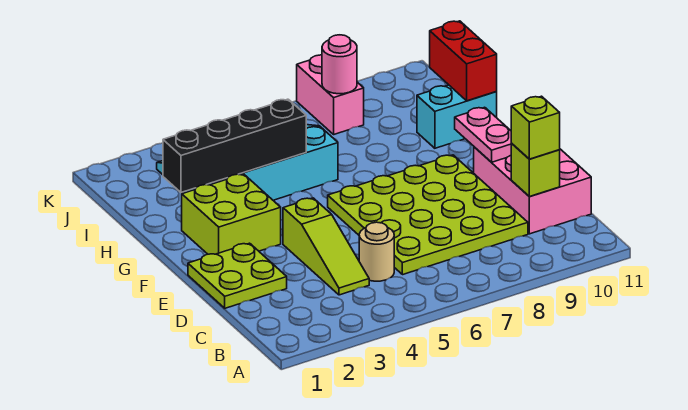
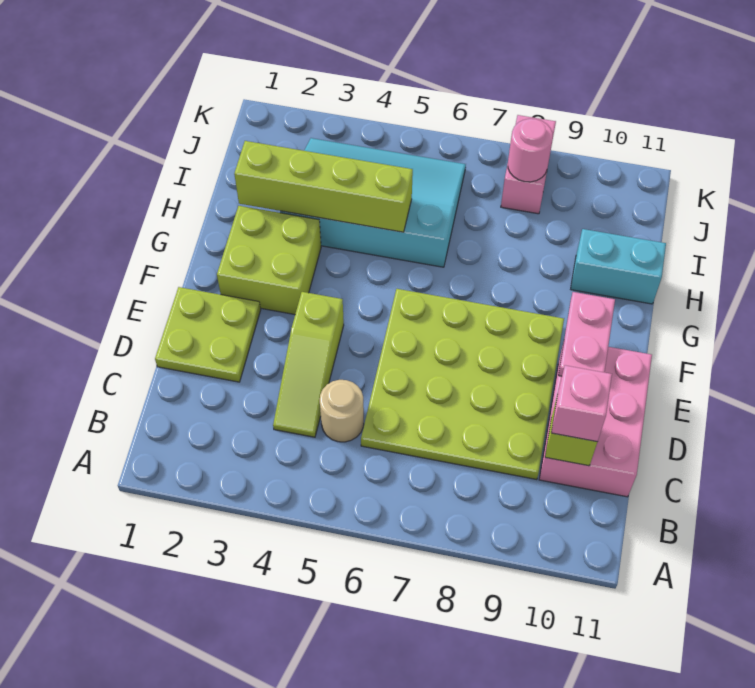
lime brick C10 level 3 -> pink brick C10 level 3
black brick H2:H5 level 2 -> lime brick H2:H5 level 2
red brick H11:I11 level 2 -> none

